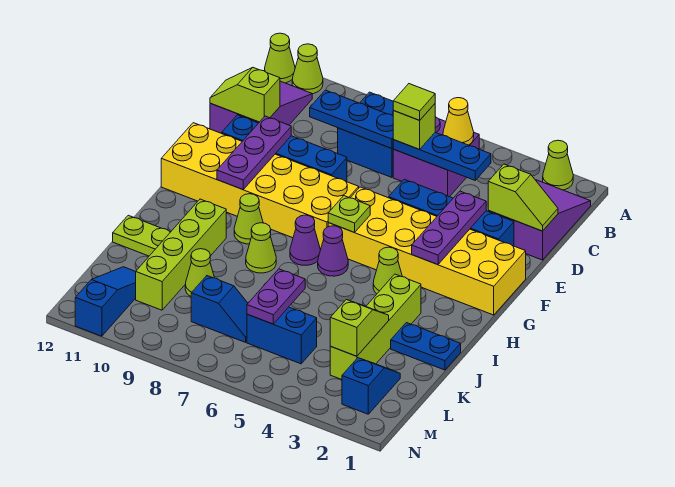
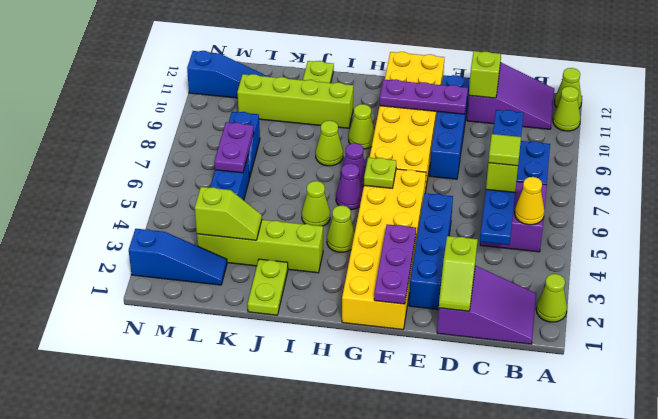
purple plate E3:G3 level 2 -> purple plate F1:F3 level 2
blue plate J1:J2 level 1 -> lime plate J1:J2 level 1
purple plate K6:L6 level 2 -> purple plate L6:L7 level 2
lime cone K9 level 1 -> lime cone I5 level 1
blue slope L2:M2 level 1 top M -> blue slope L2:N2 level 1 top N

